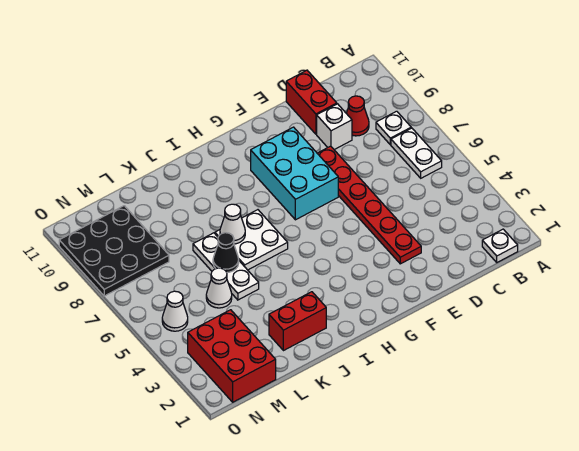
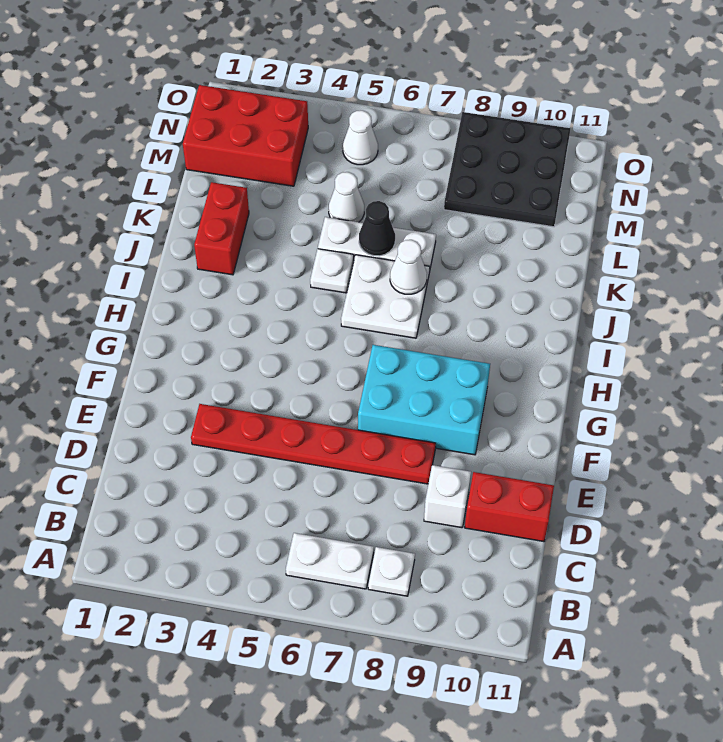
white plate B1 level 1 -> white plate J5 level 1
red cone C9 level 1 -> none

